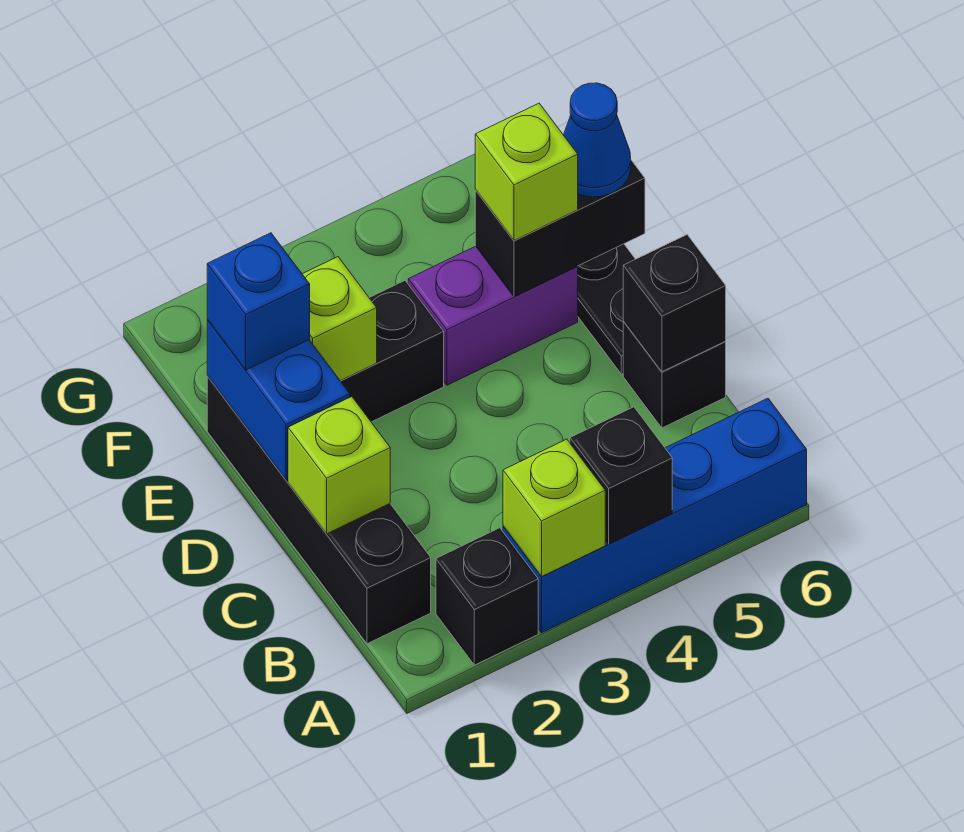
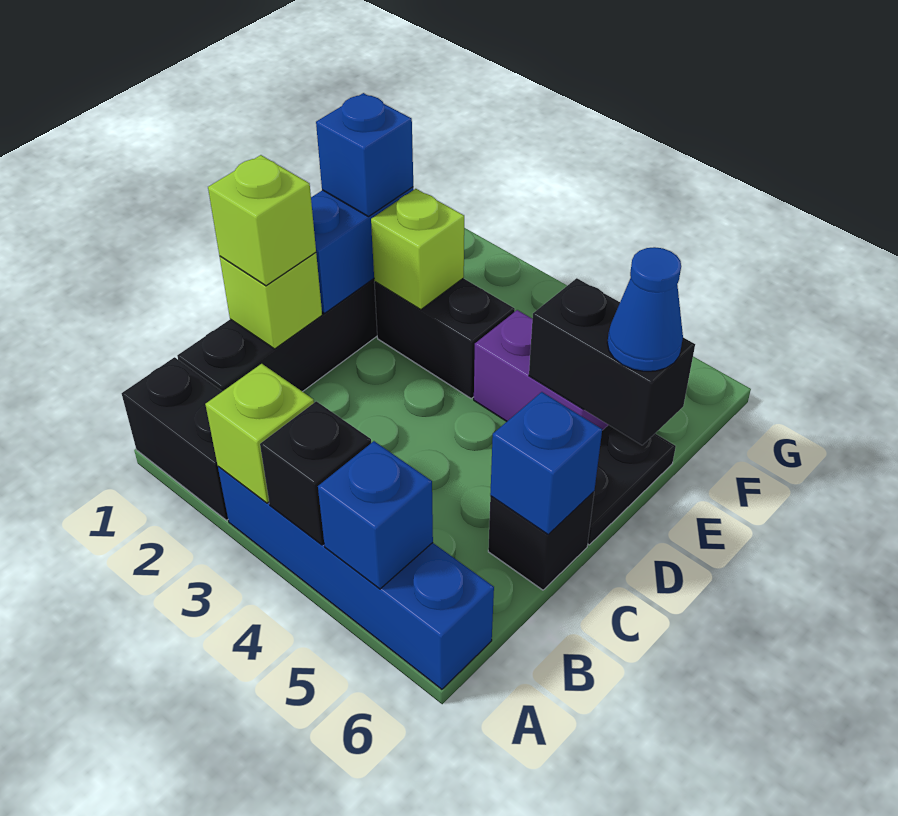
black brick A2 level 1 -> black brick A1:A2 level 1
none -> blue brick A5 level 2
black brick C6 level 2 -> blue brick C6 level 2
lime brick E5 level 3 -> lime brick C1 level 3

